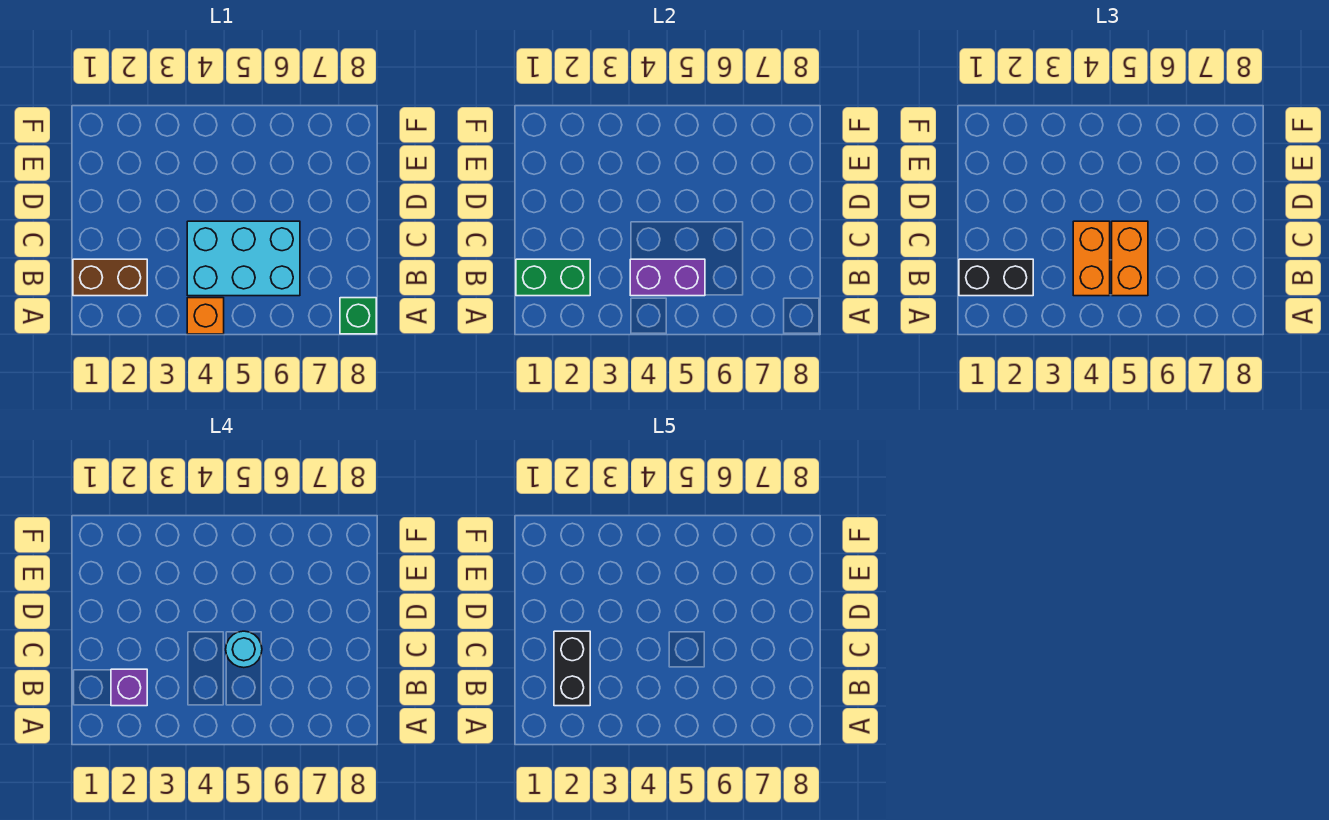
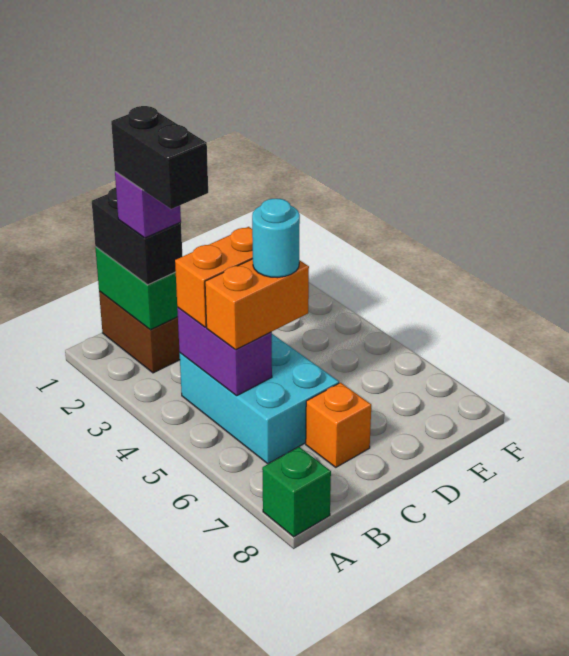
orange brick A4 level 1 -> orange brick C7 level 1
black brick B2:C2 level 5 -> black brick B2:B3 level 5

